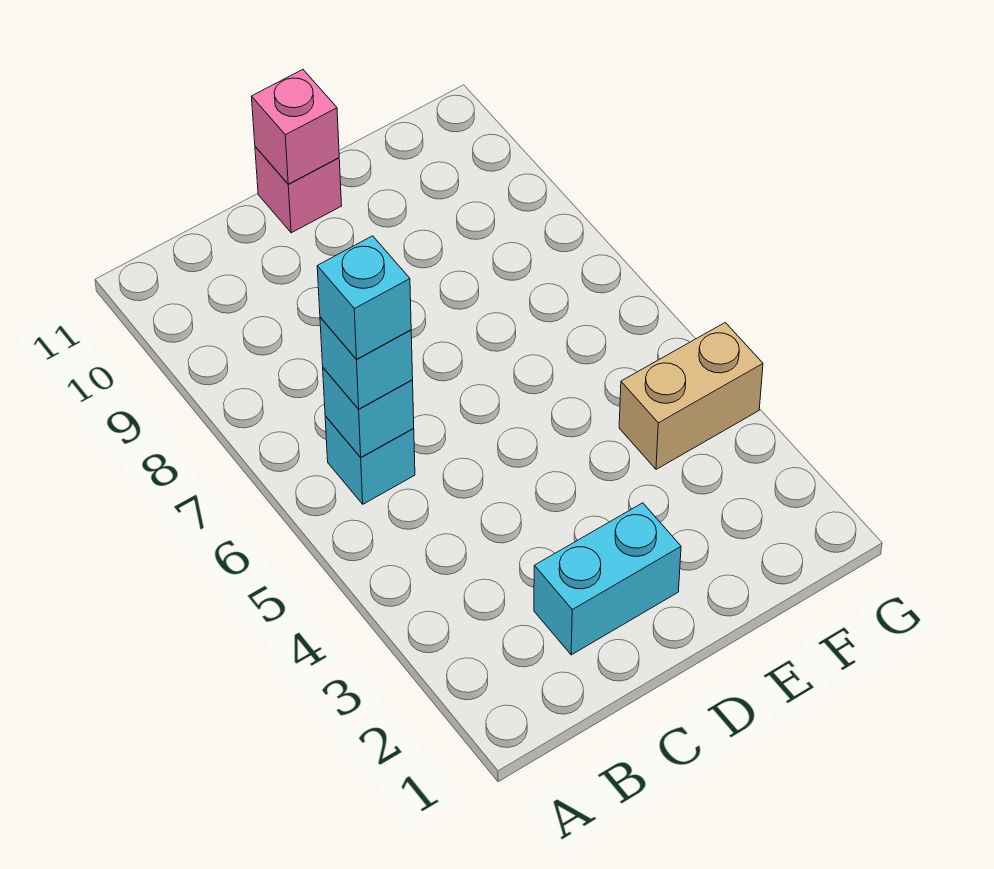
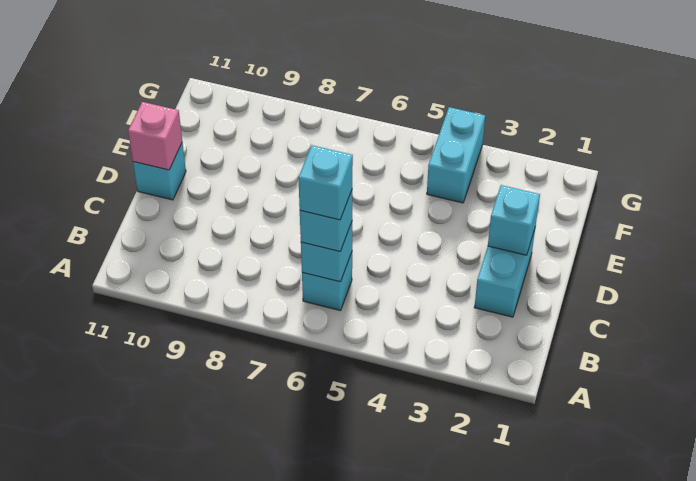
none -> cyan brick D2 level 2
pink brick D11 level 1 -> cyan brick D11 level 1
tan brick F4:G4 level 1 -> cyan brick F4:G4 level 1

